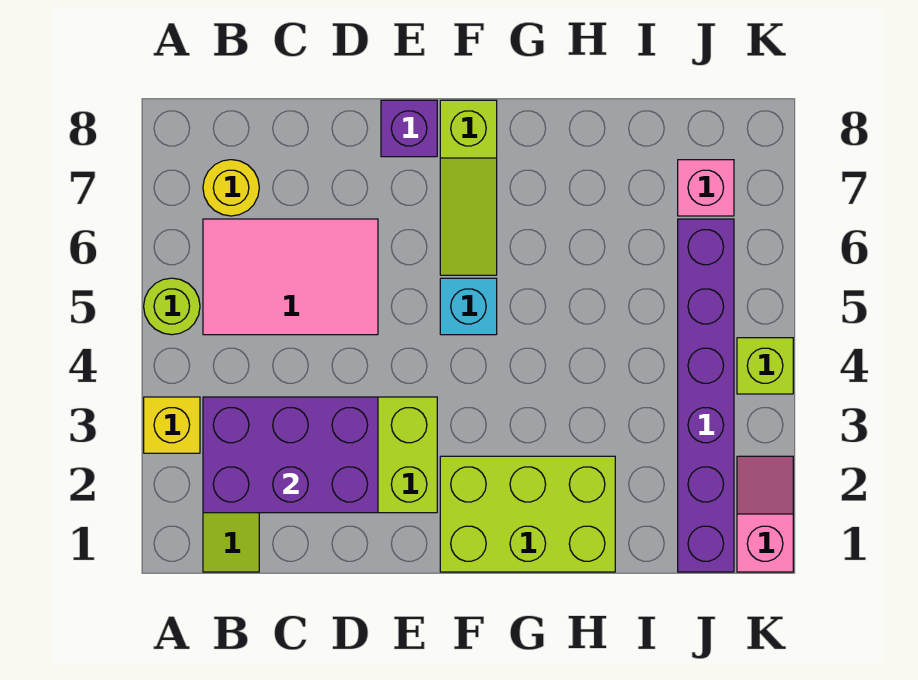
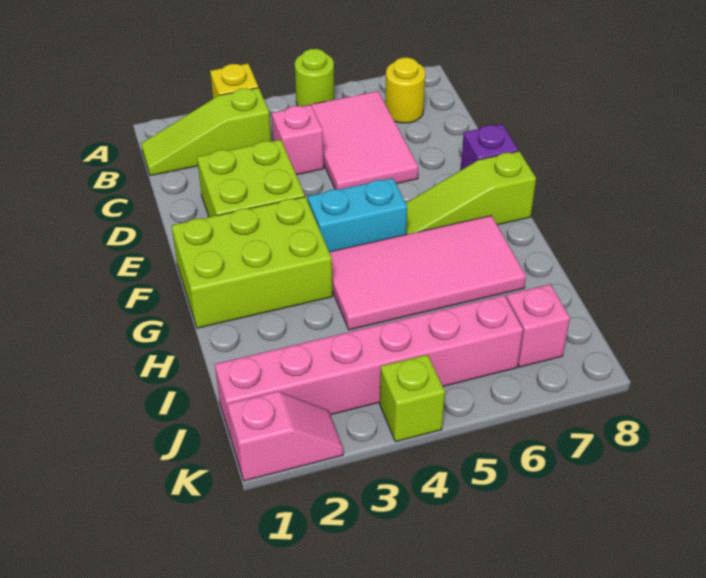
purple brick B2:D3 level 2 -> none
none -> pink brick C4 level 1
lime brick F1:H2 level 1 -> lime brick F1:G3 level 1
cyan brick F5 level 1 -> cyan brick F4:F5 level 1
none -> pink tile G4:H7 level 1
purple brick J1:J6 level 1 -> pink brick J1:J6 level 1

